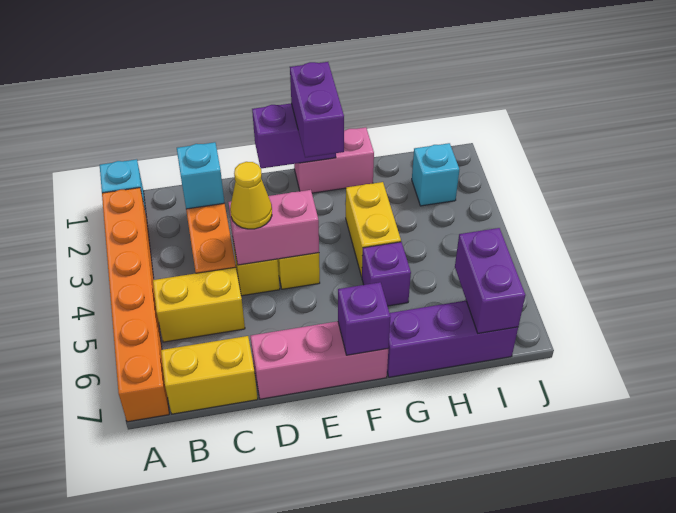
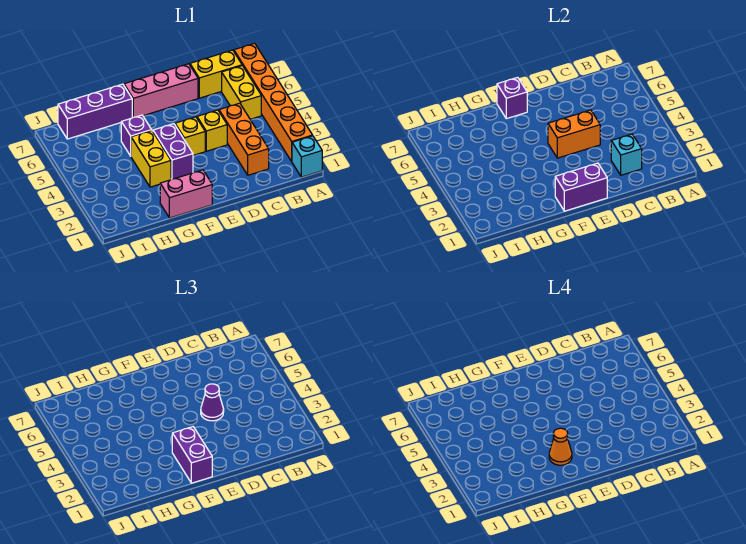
yellow brick B5:C5 level 1 -> yellow brick B5:B6 level 1
pink brick D4:E4 level 2 -> orange brick D4:E4 level 2
yellow cone D4 level 3 -> purple cone D4 level 3
none -> orange cone F2 level 4
cyan brick I2 level 1 -> none
purple brick I6:I7 level 2 -> purple brick F3:F4 level 1

